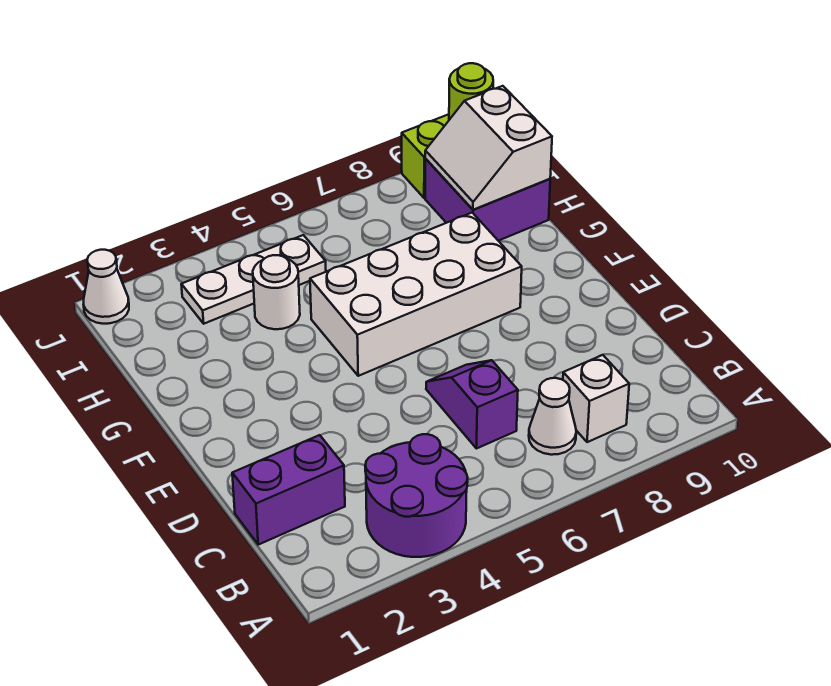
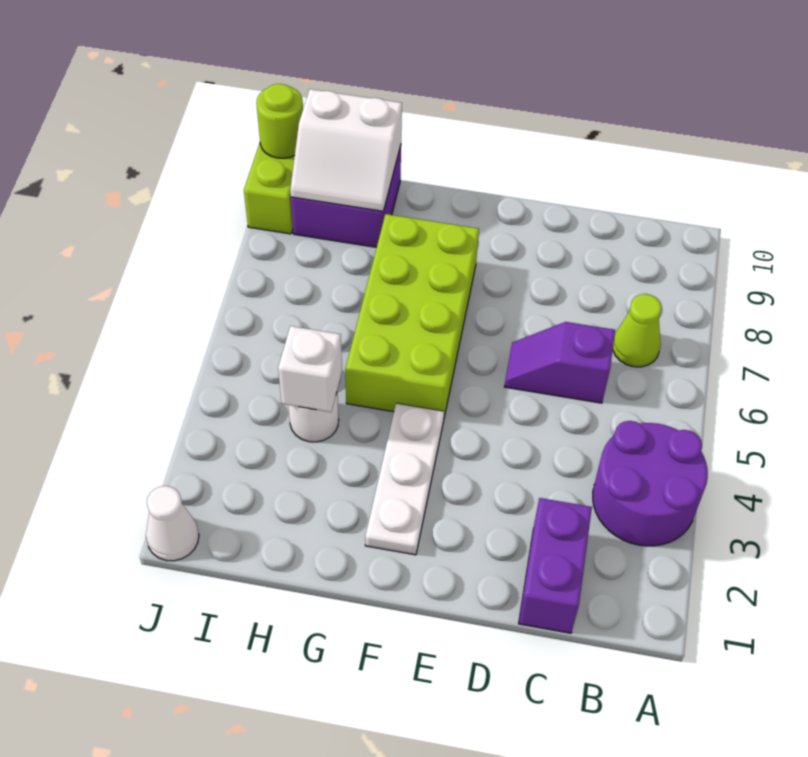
white cone B7 level 1 -> lime cone B7 level 1
white brick B8 level 1 -> white brick H4 level 2
white brick F5:G8 level 1 -> lime brick F5:G8 level 1
white plate I3:I5 level 1 -> white plate F2:F4 level 1

